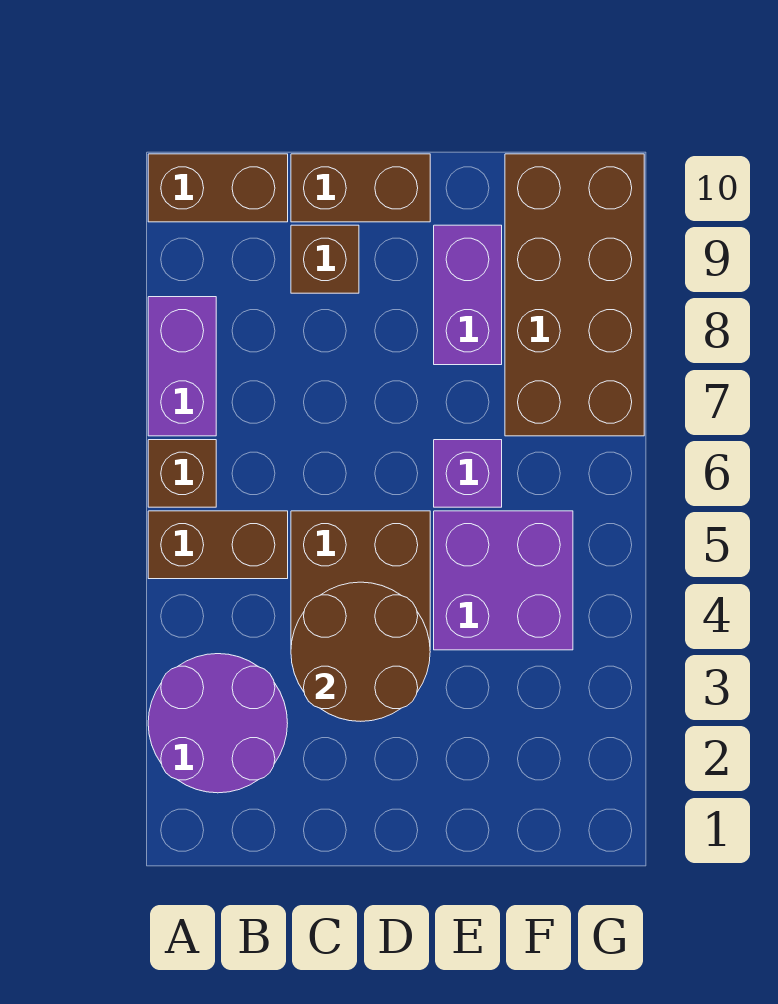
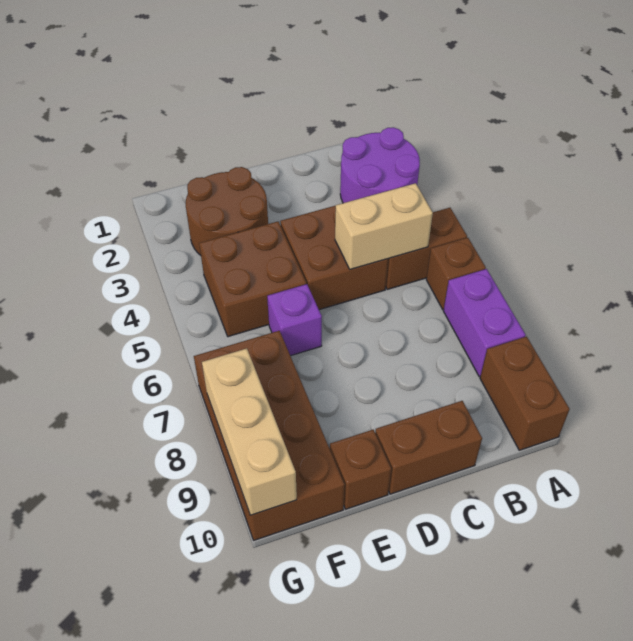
brown brick A10:B10 level 1 -> brown brick A9:A10 level 1
none -> tan brick B5:C5 level 2
brown round brick C3:D4 level 2 -> brown round brick E2:F3 level 1
brown brick C9 level 1 -> brown brick E10 level 1
purple brick E4:F5 level 1 -> brown brick E4:F5 level 1
purple brick E8:E9 level 1 -> none
none -> tan brick G8:G10 level 2

